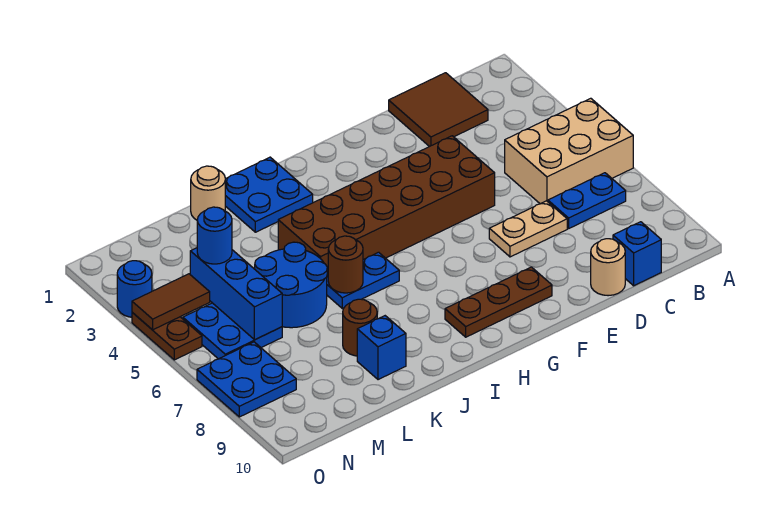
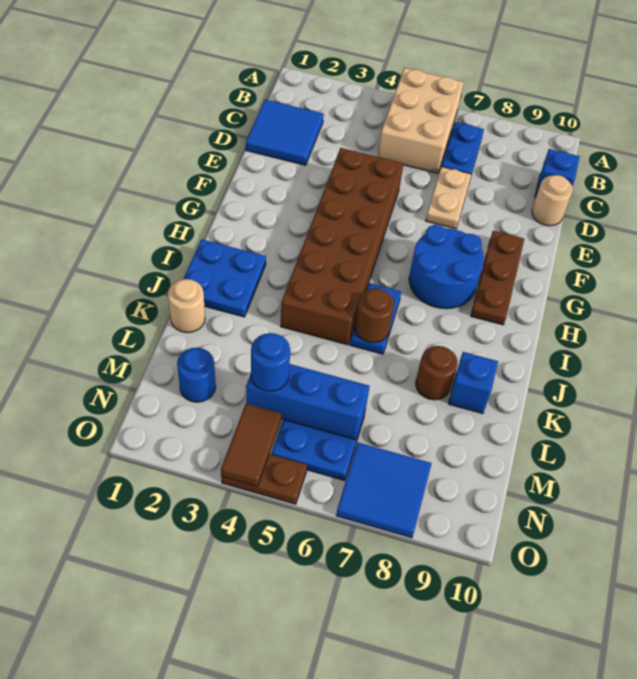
brown tile C1:D2 level 1 -> blue tile C1:D2 level 1
blue round brick K5:L6 level 1 -> blue round brick G7:H8 level 1
blue plate N7:O8 level 1 -> blue tile N7:O8 level 1
blue round brick O3 level 1 -> blue round brick M2 level 1

